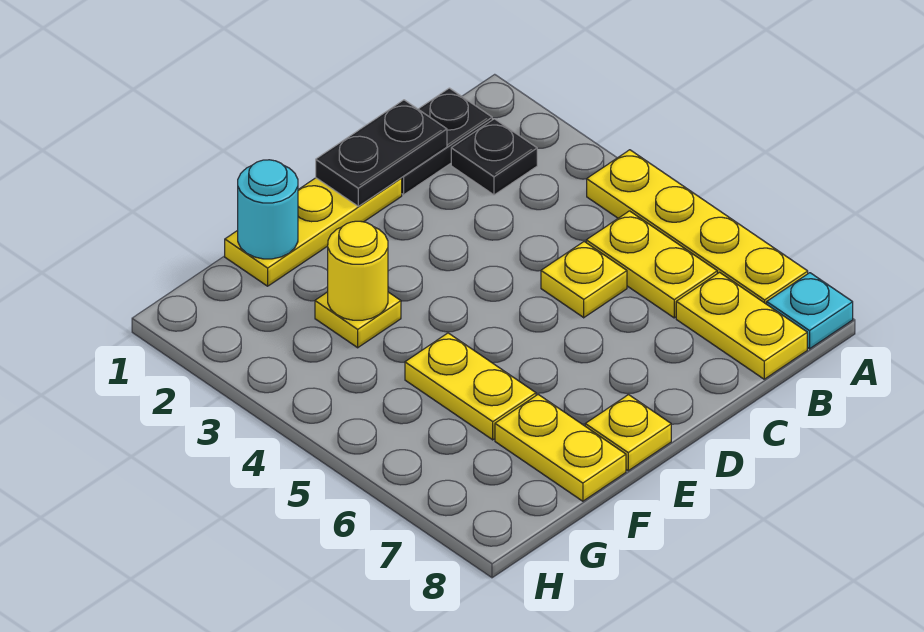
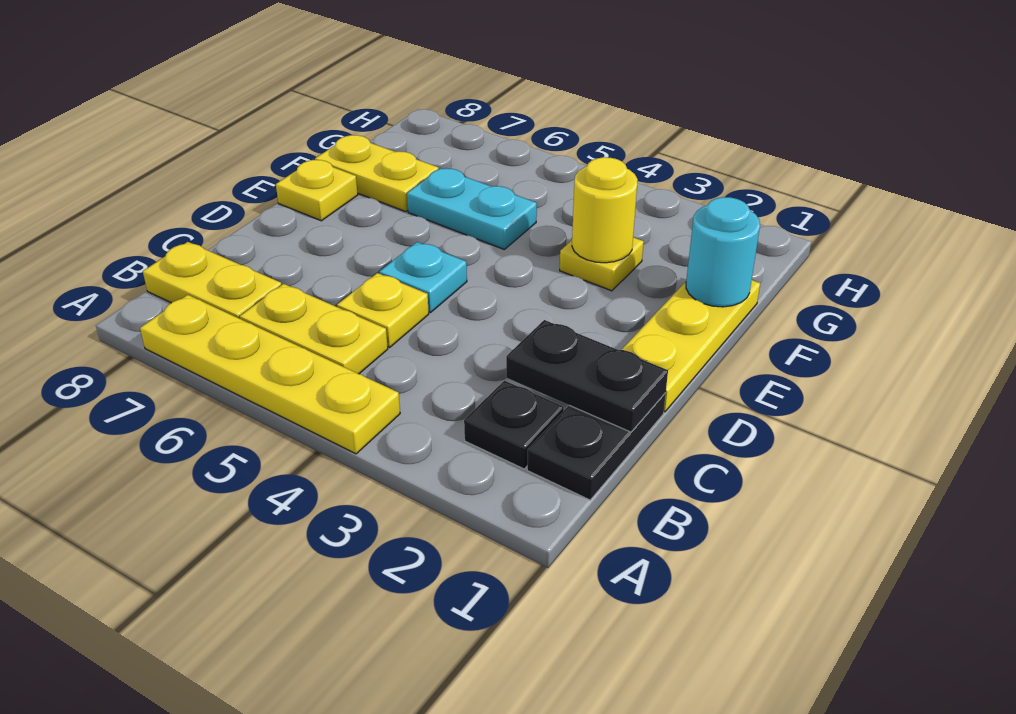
cyan plate A8 level 1 -> cyan plate D5 level 1
black plate C1:D1 level 2 -> black plate C1:C2 level 2
yellow plate F5:F6 level 1 -> cyan plate F5:F6 level 1

